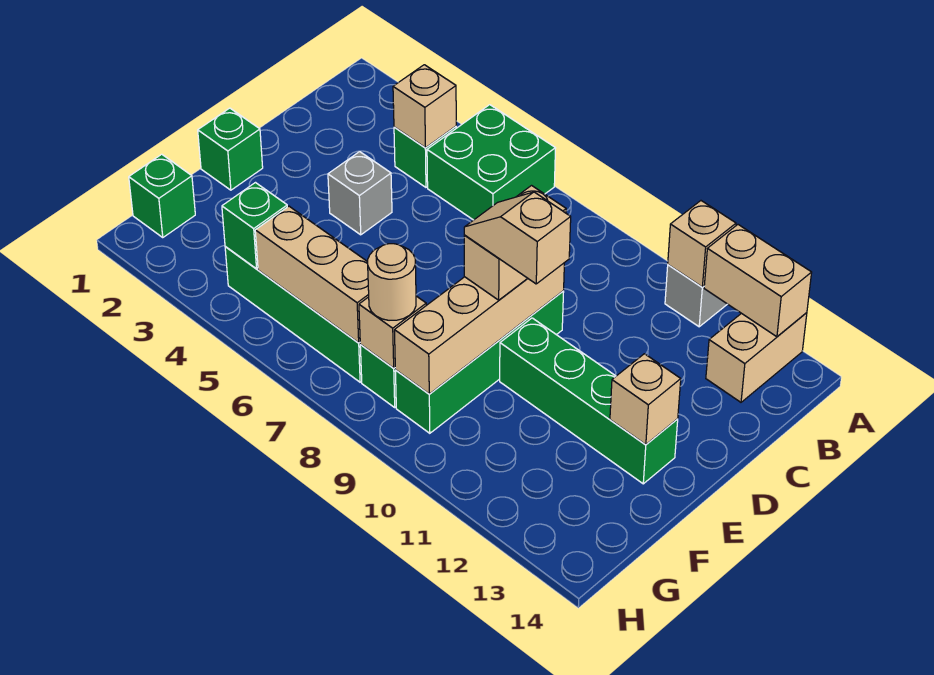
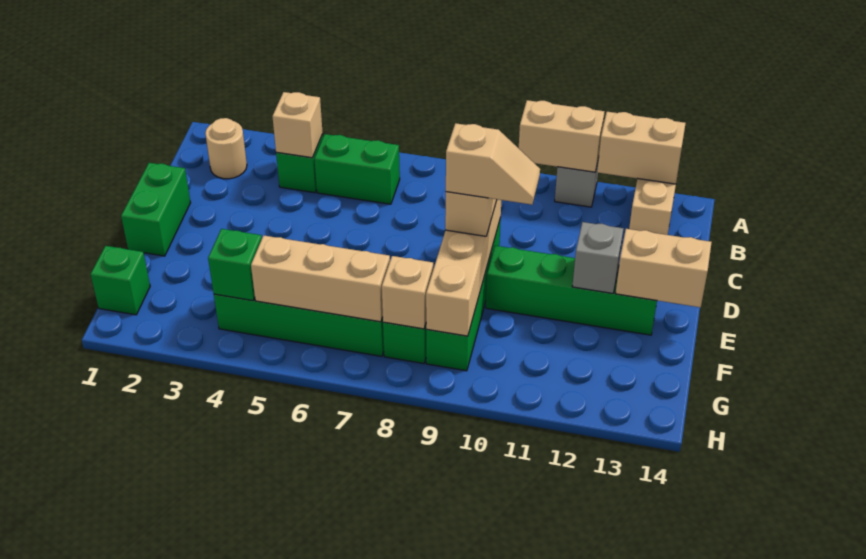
green brick A5:B6 level 1 -> green brick B5:B6 level 1
tan brick A11 level 2 -> tan brick A10:A11 level 2
grey brick D4 level 1 -> grey brick E12 level 2
green brick E1 level 1 -> green brick D1:E1 level 1
tan slope E9:E10 level 4 top 10 -> tan slope E9:E10 level 4 top 9
tan brick E13 level 2 -> tan brick E13:E14 level 2
tan round brick G8 level 3 -> tan round brick B2 level 1

